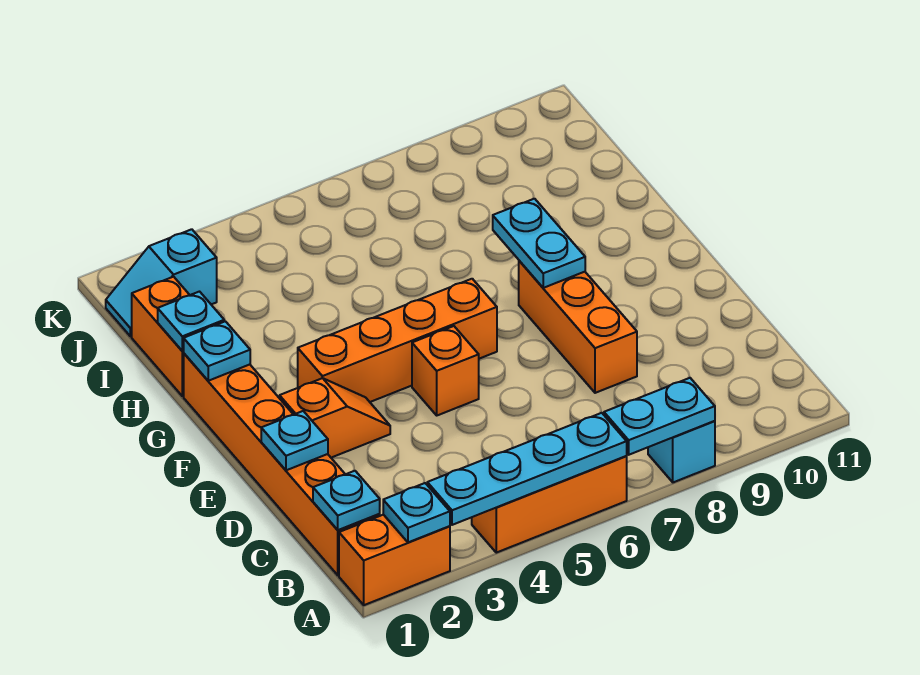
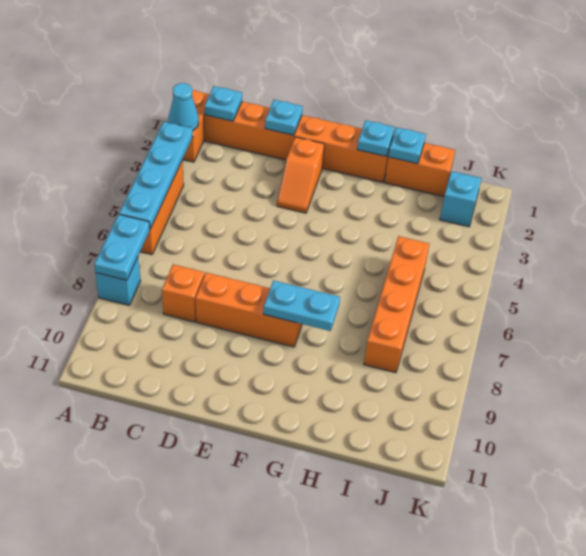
cyan plate A2 level 2 -> cyan cone A2 level 2
orange brick E5 level 1 -> orange brick C8 level 1
orange brick F3:F6 level 1 -> orange brick I5:I8 level 1

